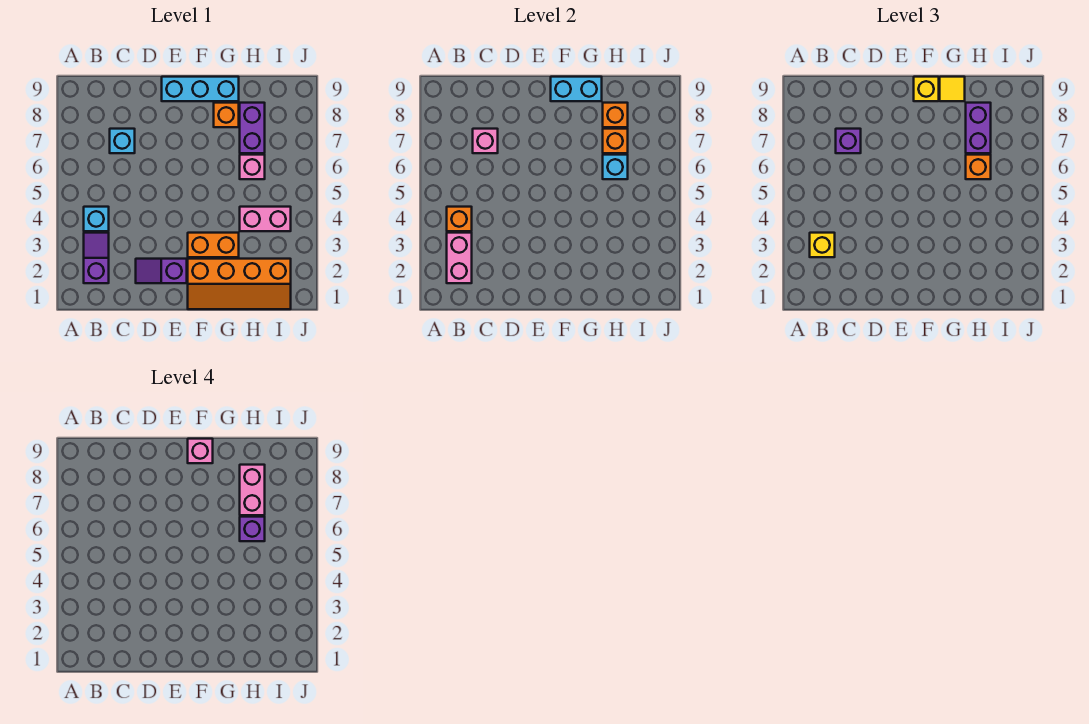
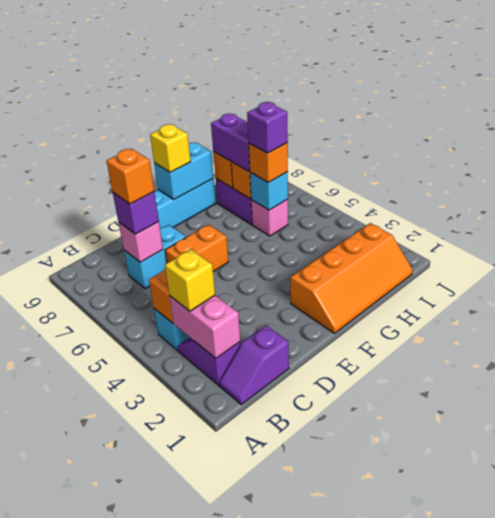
cyan brick C7 level 1 -> cyan brick C7:D7 level 1
purple slope D2:E2 level 1 top E -> purple slope B1:C1 level 1 top C
orange brick F3:G3 level 1 -> orange brick D6:E6 level 1
pink brick F9 level 4 -> none
orange brick G8 level 1 -> orange brick C7 level 4
yellow tile G9 level 3 -> none
pink brick H4:I4 level 1 -> none
pink brick H7:H8 level 4 -> none

